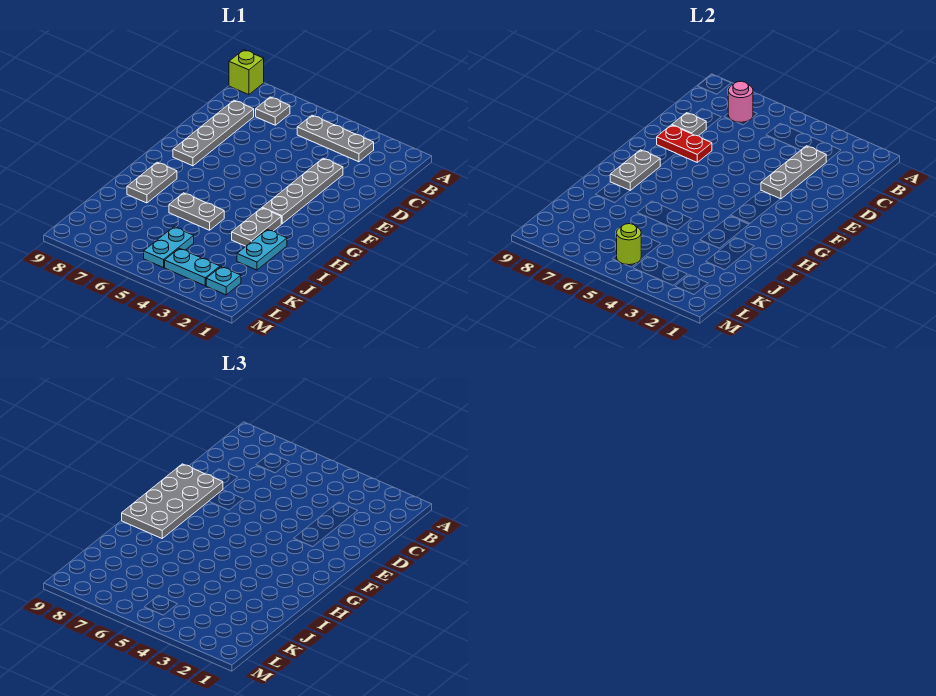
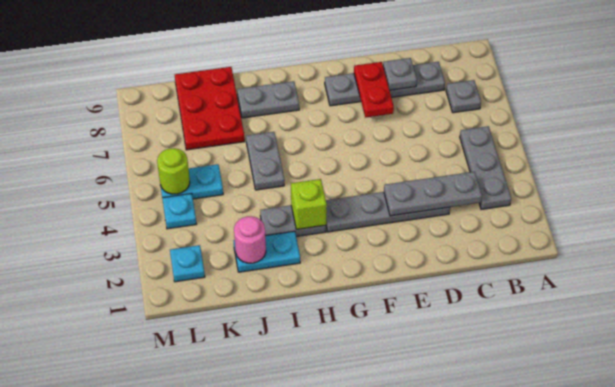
lime brick A9 level 1 -> lime brick H3 level 2
pink round brick B7 level 2 -> pink round brick J2 level 2
grey plate E8:H9 level 3 -> none
grey plate G8:H8 level 2 -> none
none -> red plate J7:K9 level 1
cyan plate L3:L4 level 1 -> cyan plate L4 level 1

